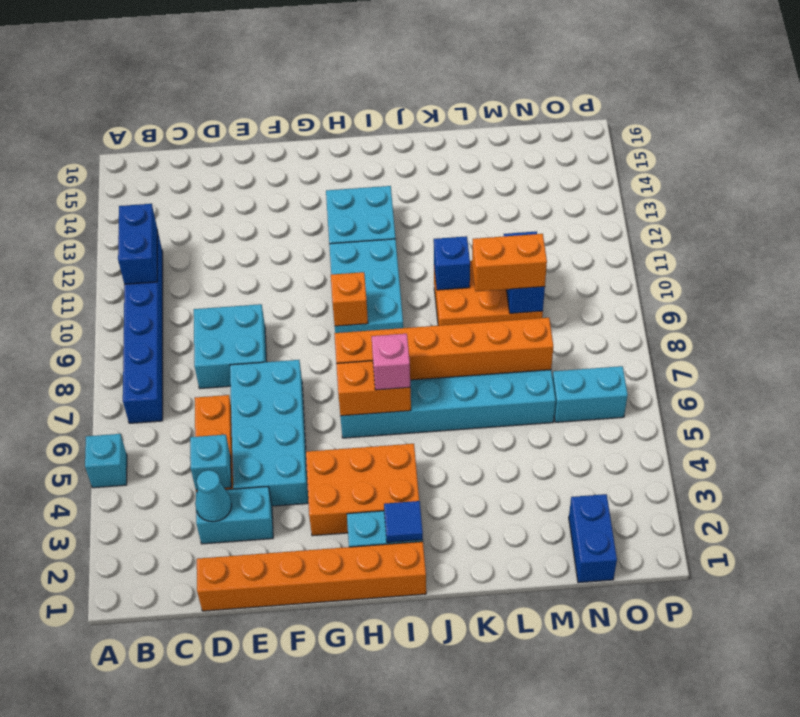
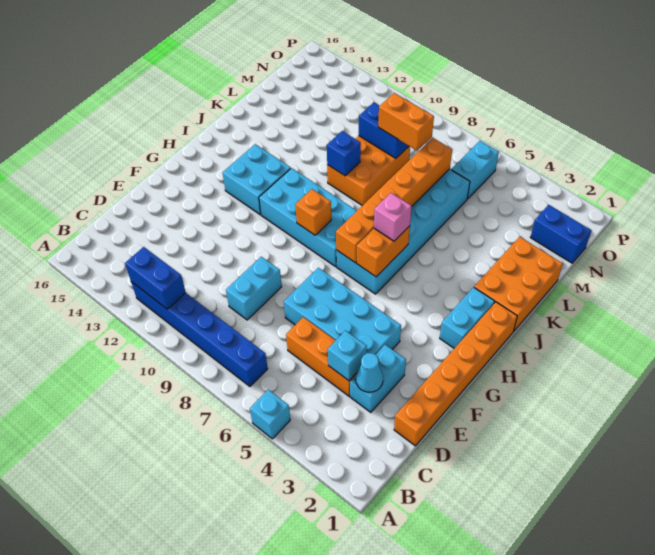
cyan brick D8:E9 level 1 -> cyan brick D9:E9 level 1
orange brick G3:I4 level 1 -> orange brick J1:L2 level 1
cyan brick H9:I11 level 1 -> cyan brick H8:I11 level 1
blue tile I2 level 2 -> none
orange brick L9:M9 level 3 -> orange brick M8:M9 level 3

